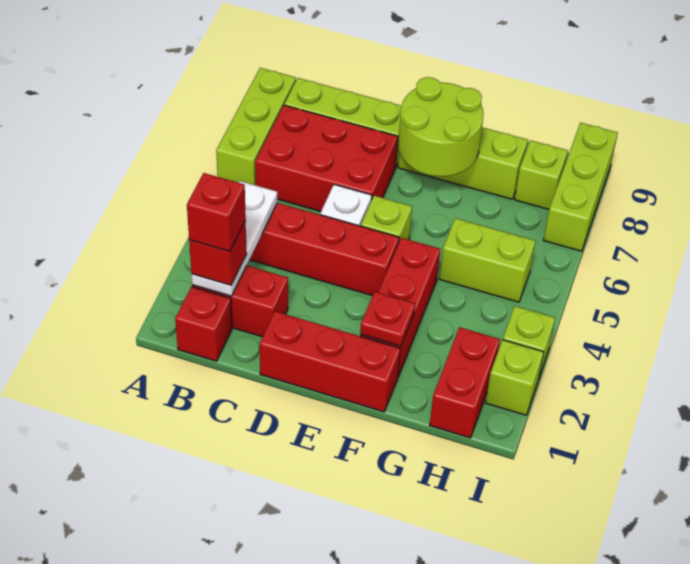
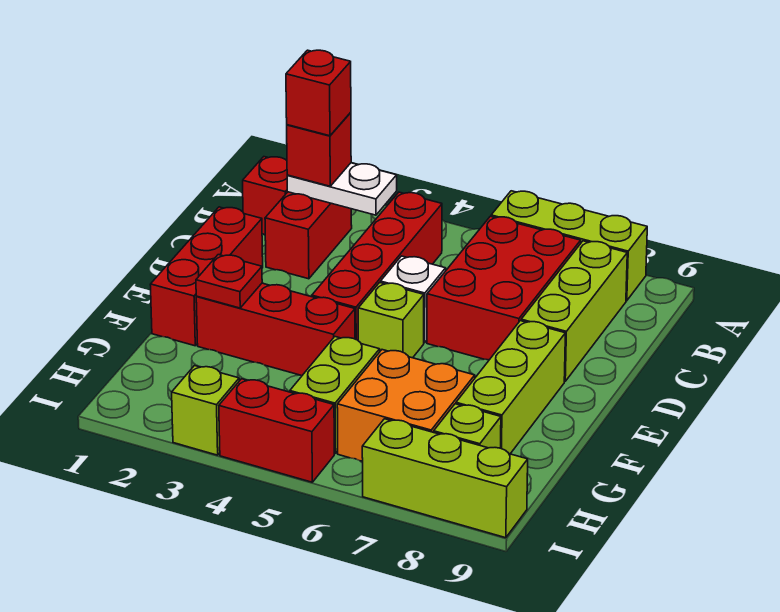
white plate B2:B4 level 2 -> white plate B2:B3 level 2
lime round brick E7:F8 level 2 -> none
none -> orange brick G6:H7 level 1
red brick H1:H2 level 1 -> red brick I4:I5 level 1
lime brick I2 level 1 -> none

